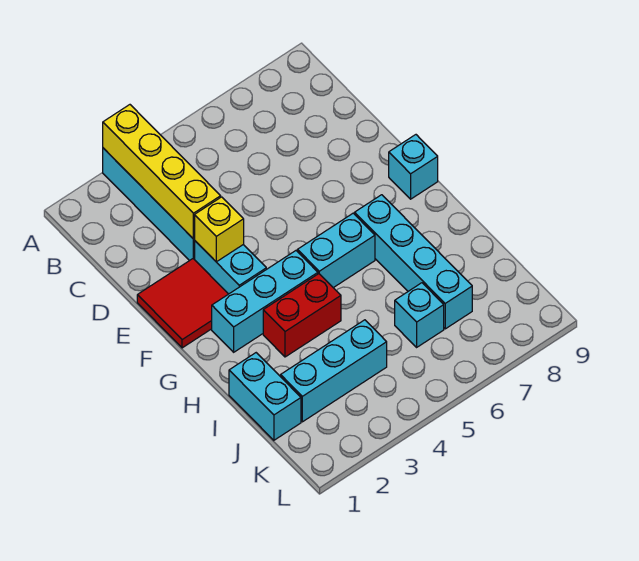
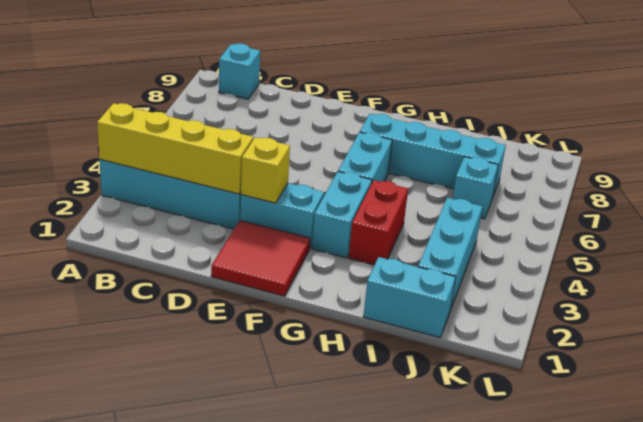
cyan brick F9 level 1 -> cyan brick B9 level 1
cyan brick G2:G4 level 1 -> cyan brick G3:G4 level 1

